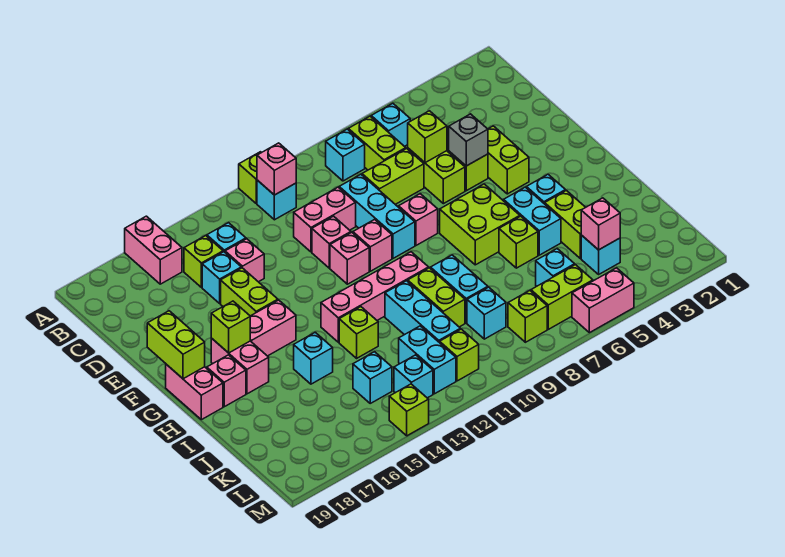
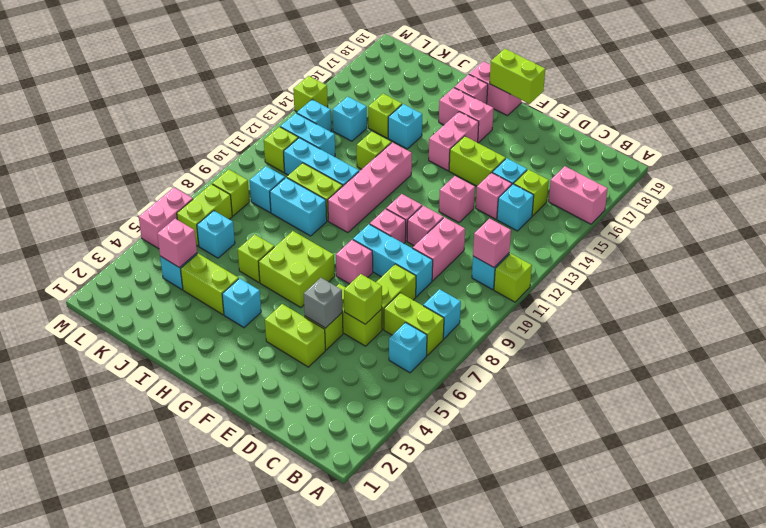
none -> pink brick E13 level 1
lime brick G17 level 2 -> lime brick J15 level 1
cyan brick H5:I5 level 1 -> none

